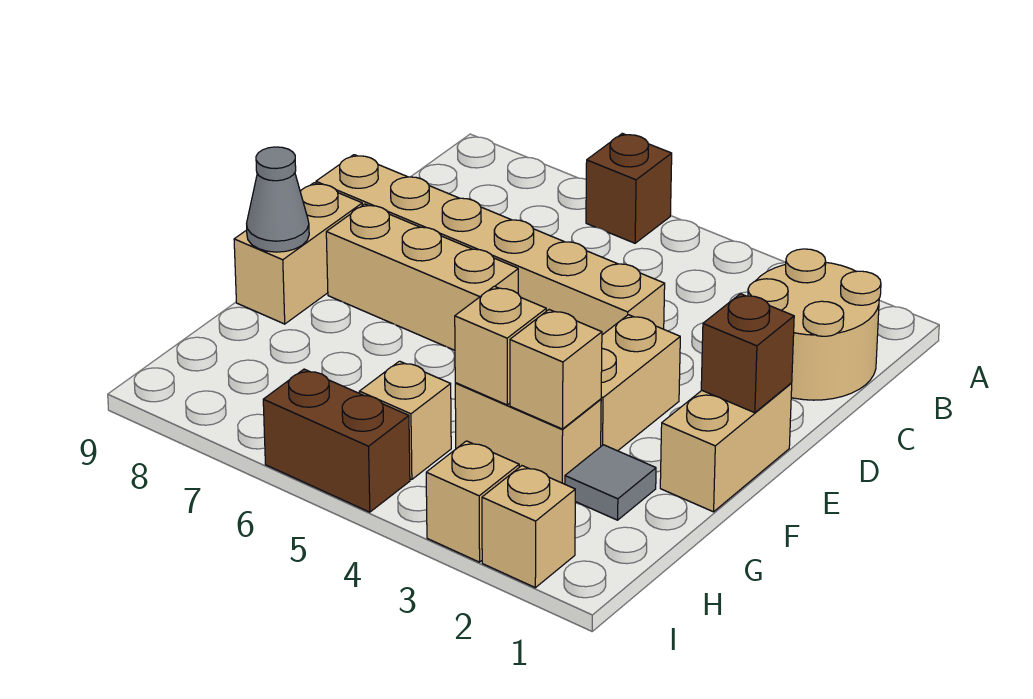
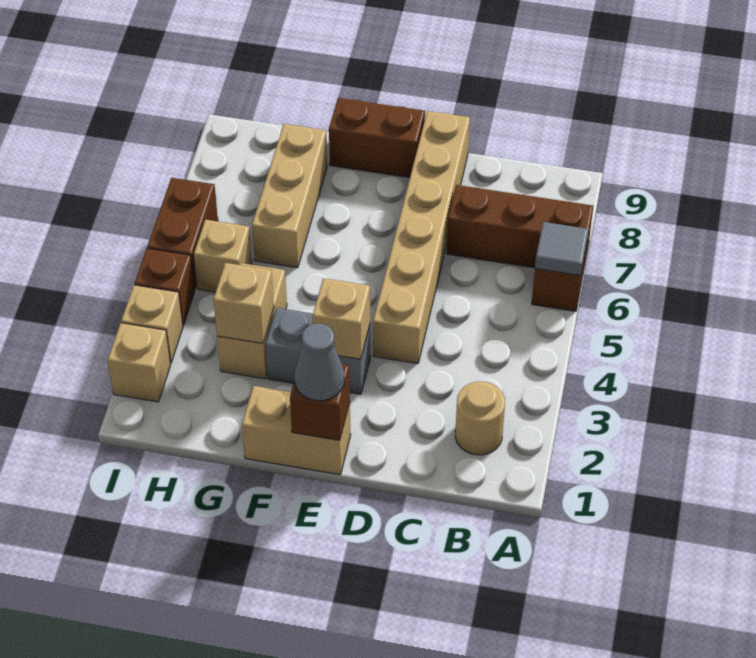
none -> brown brick A7:C7 level 1
tan round brick B1:C2 level 1 -> tan round brick B2 level 1
tan brick E3:F3 level 1 -> grey brick E3:F3 level 1
tan brick E6:E8 level 1 -> tan brick G6:G8 level 1
tan brick E9:F9 level 1 -> brown brick E9:F9 level 1
grey cone F9 level 2 -> grey cone E1 level 3
grey tile G2 level 1 -> grey tile A6 level 2
tan brick G4 level 2 -> tan brick E3 level 2
none -> brown brick I4 level 1

